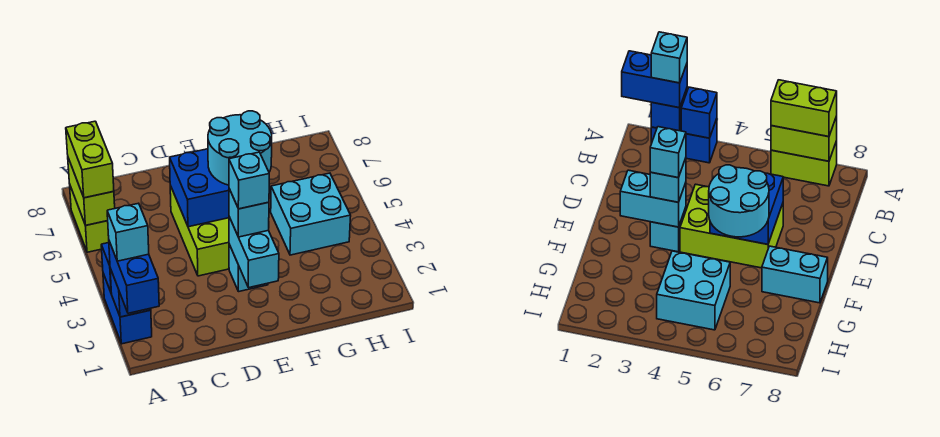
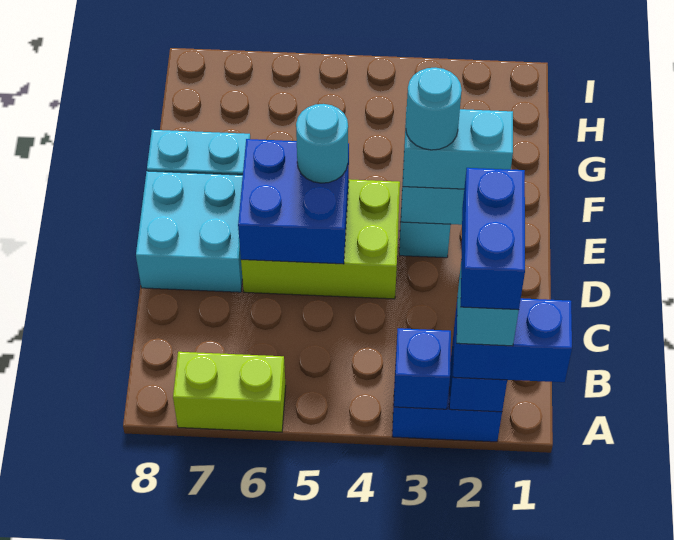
none -> blue brick A2:B2 level 5
lime brick A6:A7 level 2 -> none
lime brick A6:A7 level 3 -> none
cyan brick E3 level 3 -> cyan brick E2:E3 level 3
cyan brick E3 level 4 -> cyan round brick E3 level 4
cyan round brick E5:F6 level 3 -> cyan round brick E5 level 3
cyan brick G4:H5 level 1 -> cyan brick D7:E8 level 1

